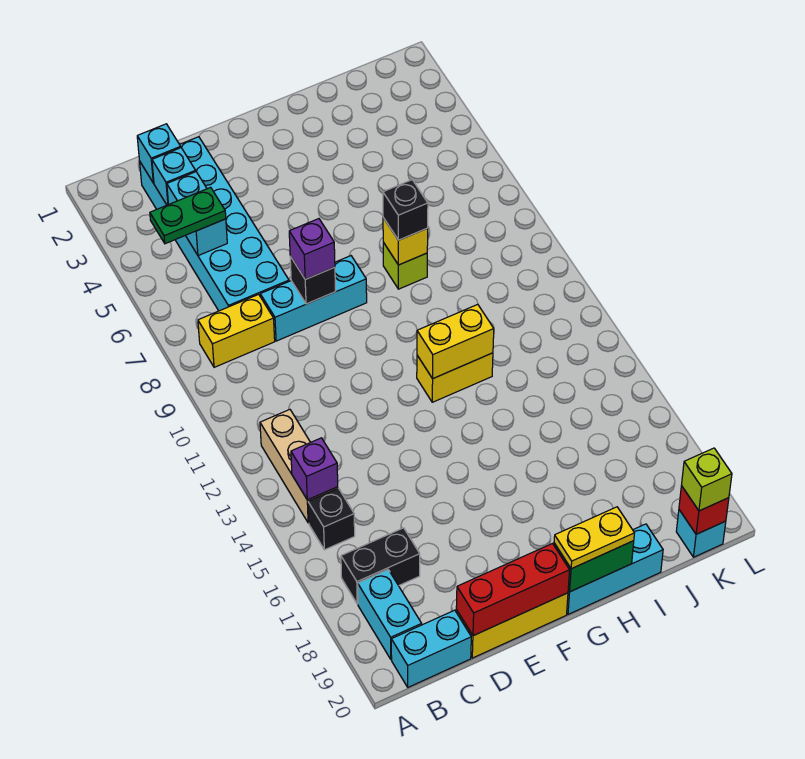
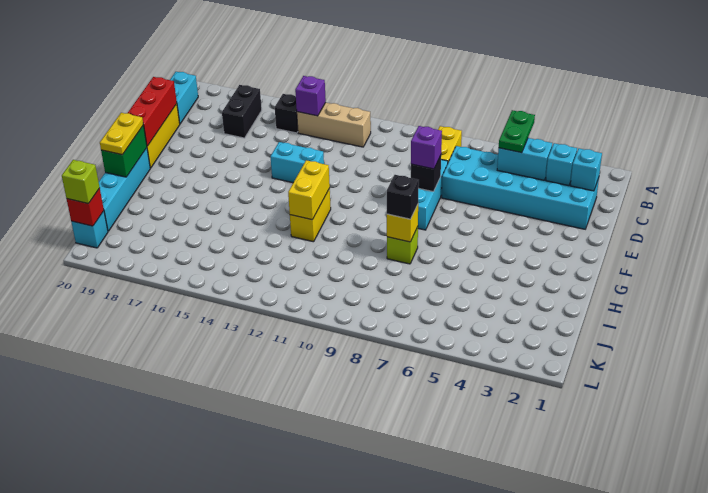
cyan brick B18:B19 level 1 -> cyan brick E13:E14 level 1
cyan brick G20:I20 level 1 -> cyan brick G20:J20 level 1

